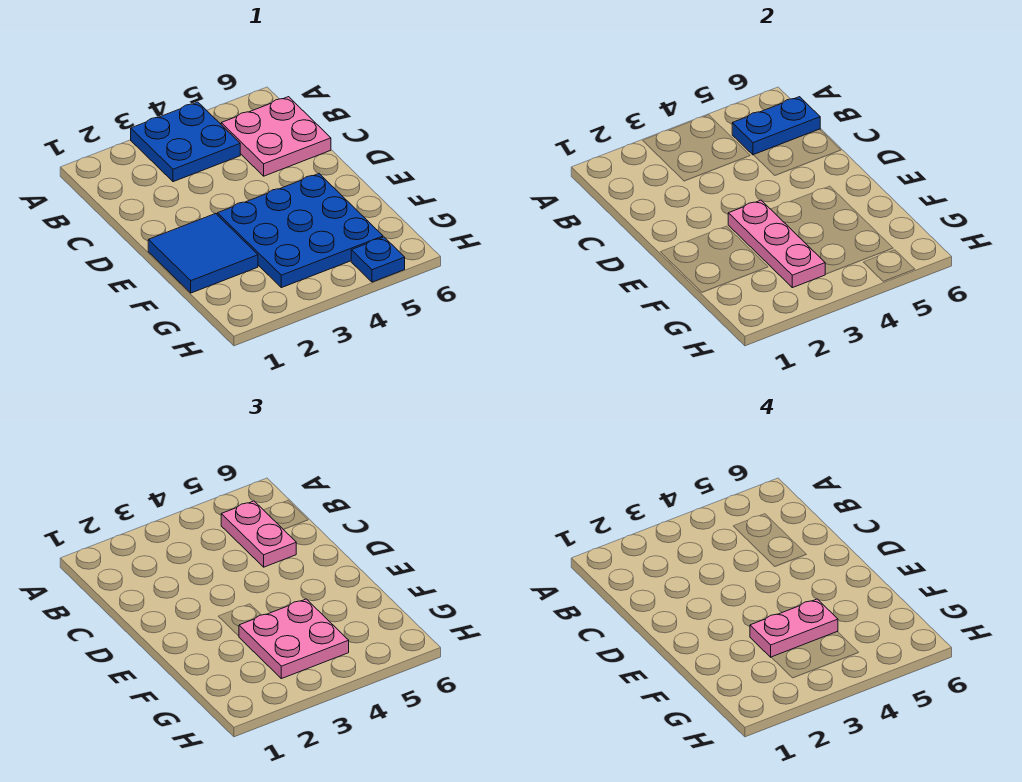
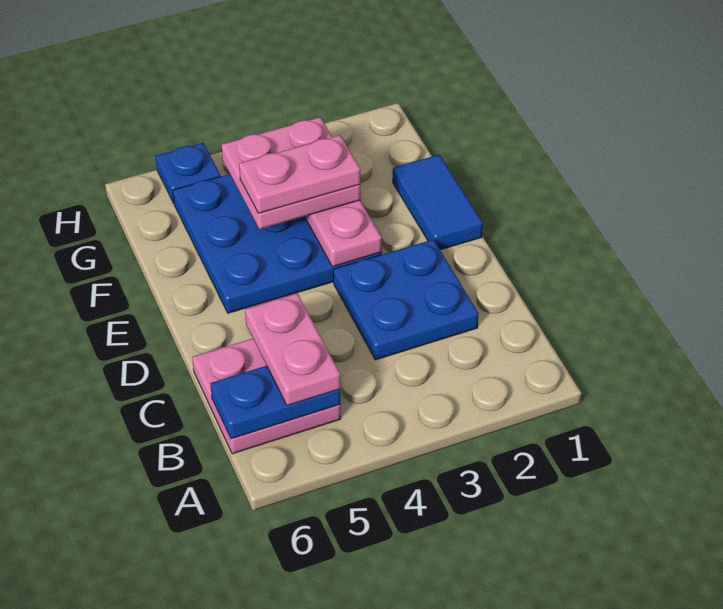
blue plate A3:B4 level 1 -> blue plate C2:D3 level 1
blue tile E1:F2 level 1 -> blue tile E1:F1 level 1

